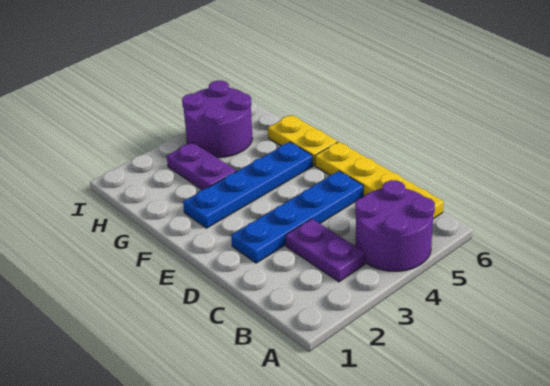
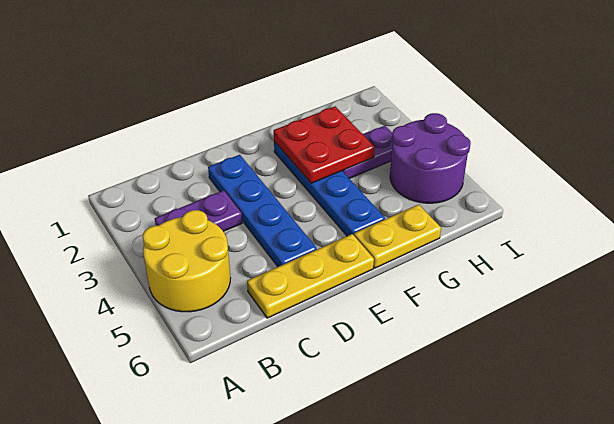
purple round brick A4:B5 level 1 -> yellow round brick A4:B5 level 1
yellow plate B6:E6 level 1 -> yellow plate C6:E6 level 1
none -> red plate F2:G3 level 2

